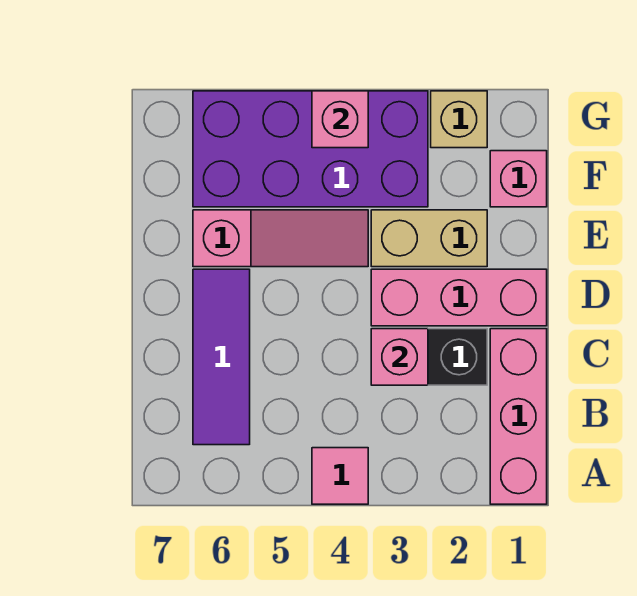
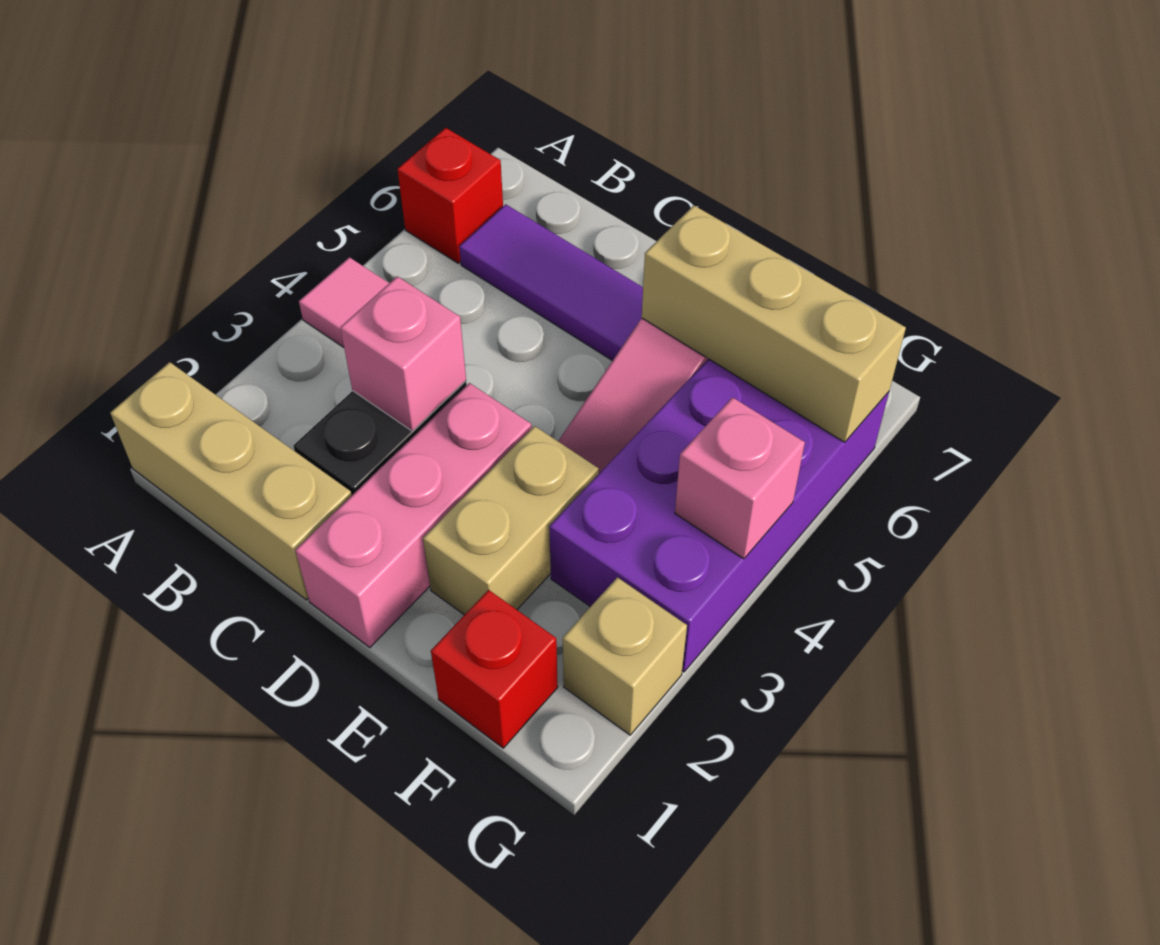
pink brick A1:C1 level 1 -> tan brick A1:C1 level 1
none -> red brick A6 level 1
none -> tan brick E6:G6 level 2
pink brick F1 level 1 -> red brick F1 level 1

